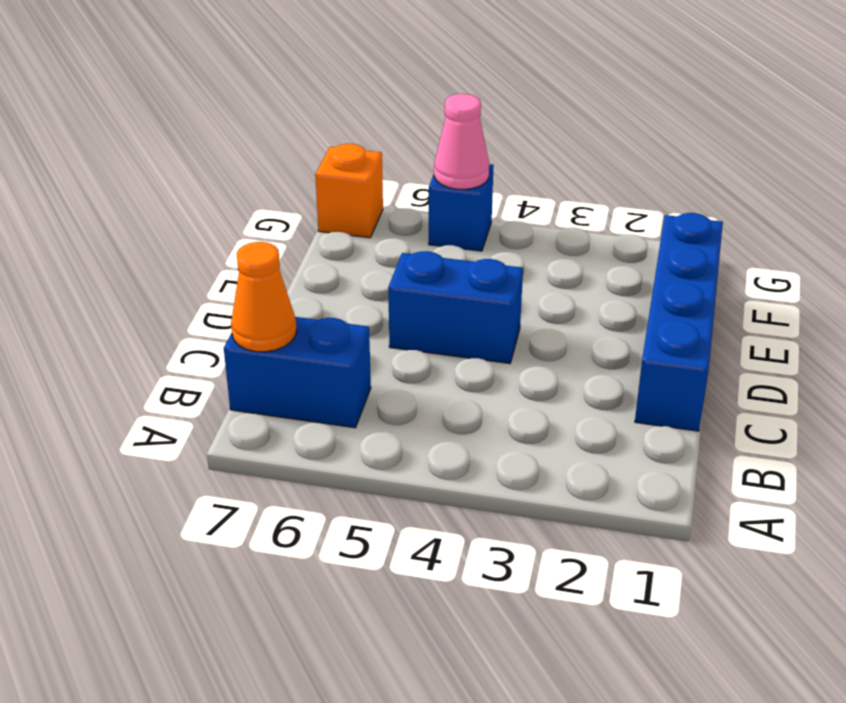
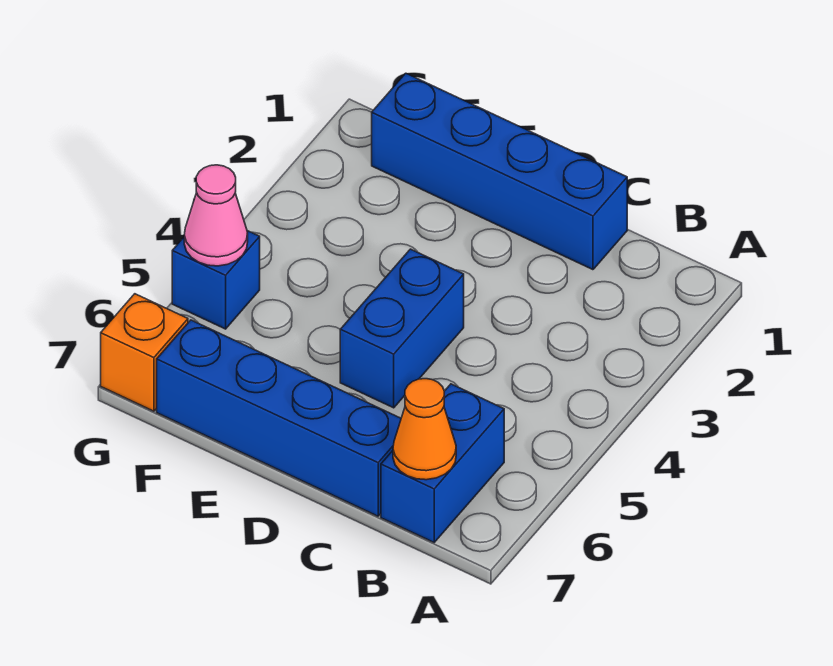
none -> blue brick C7:F7 level 1

